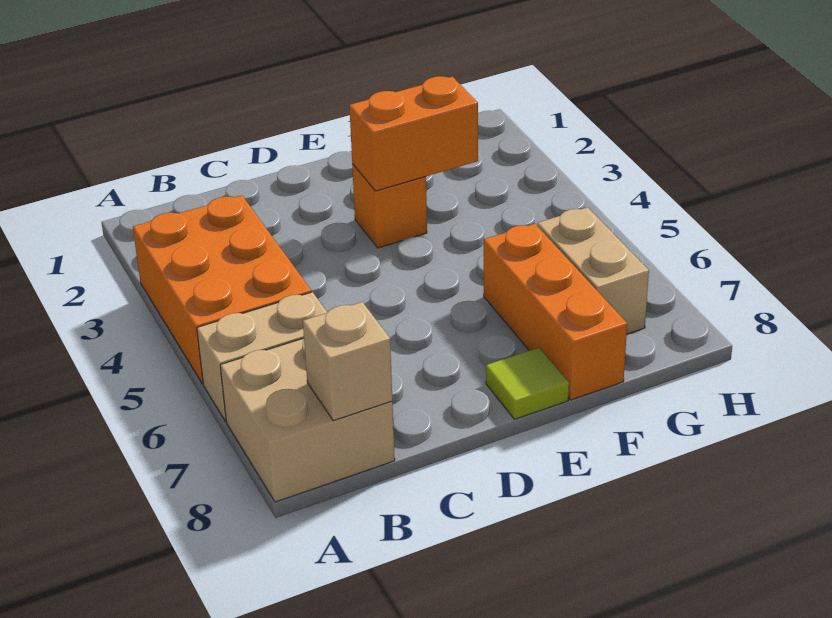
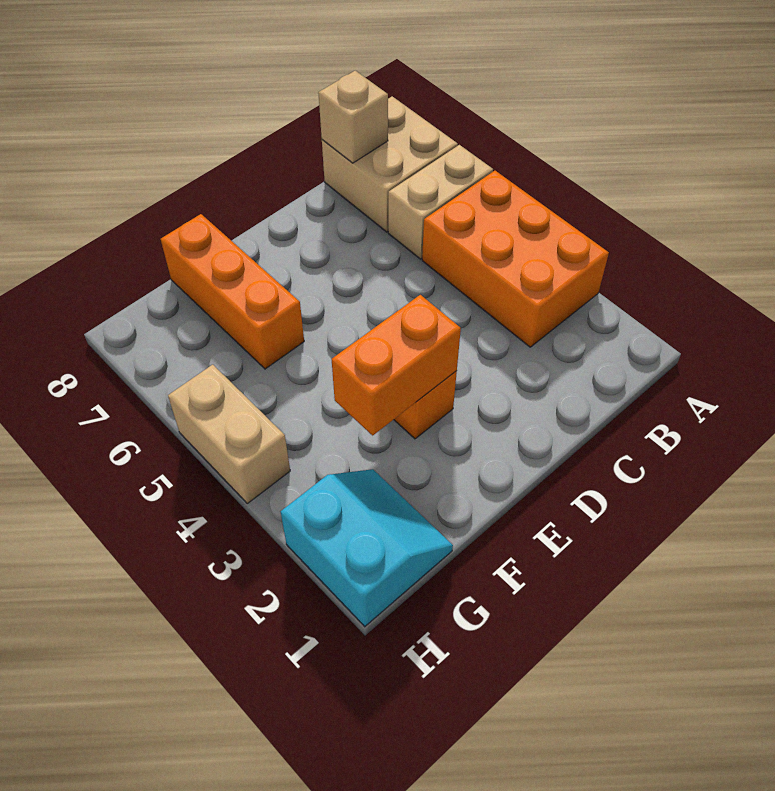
lime tile E8 level 1 -> none
none -> cyan slope G1:H2 level 1 top H
tan brick G6:G7 level 1 -> tan brick H4:H5 level 1

